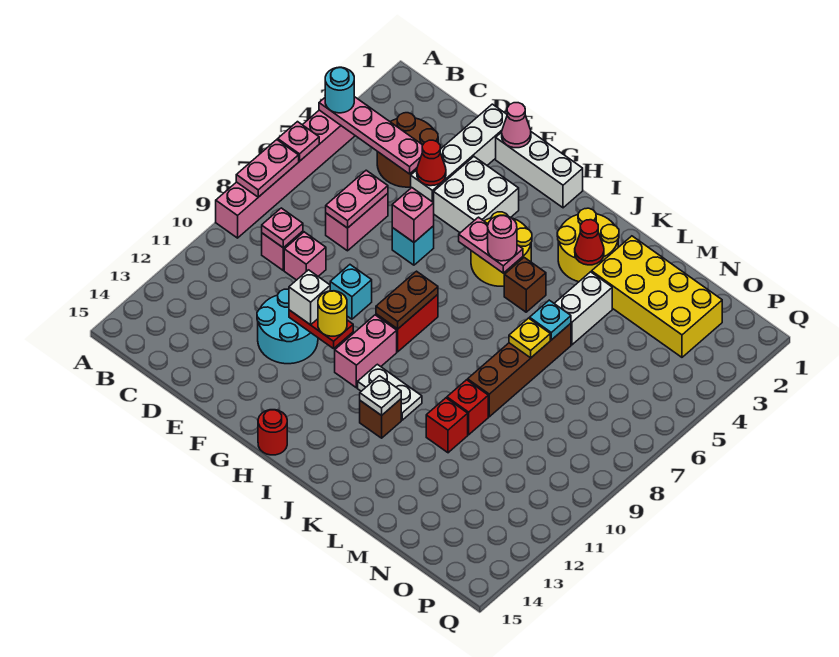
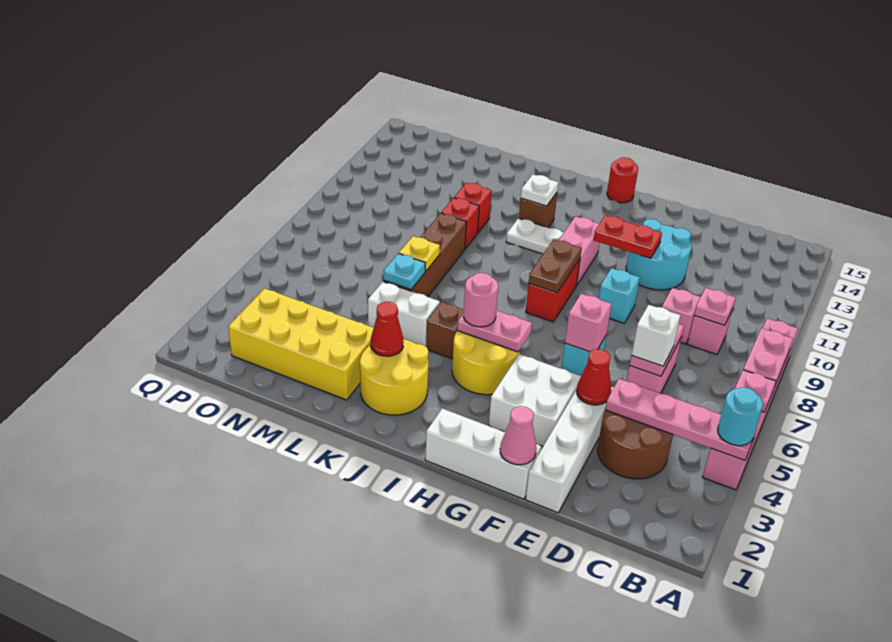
white brick F11 level 3 -> white brick D6 level 3
yellow round brick G11 level 3 -> none
white brick L4:L5 level 1 -> white brick K5:L5 level 1

